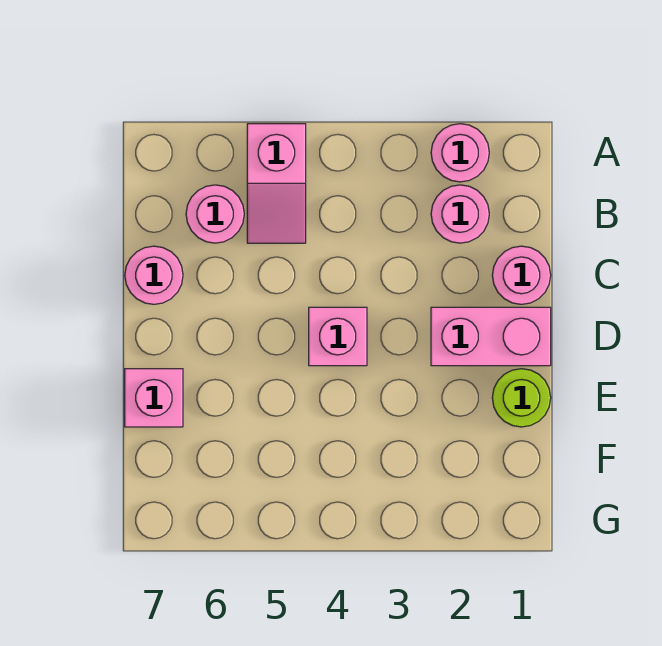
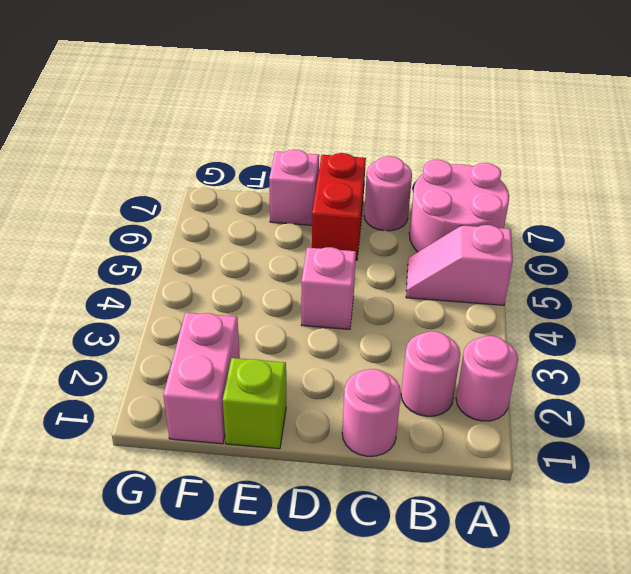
pink round brick B6 level 1 -> pink round brick A6:B7 level 1
pink brick D1:D2 level 1 -> pink brick F1:F2 level 1
none -> red brick D6:D7 level 1
lime round brick E1 level 1 -> lime brick E1 level 1

